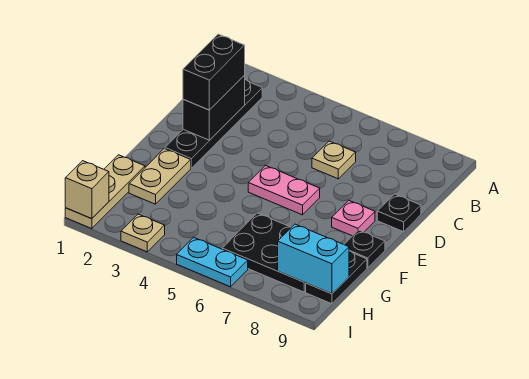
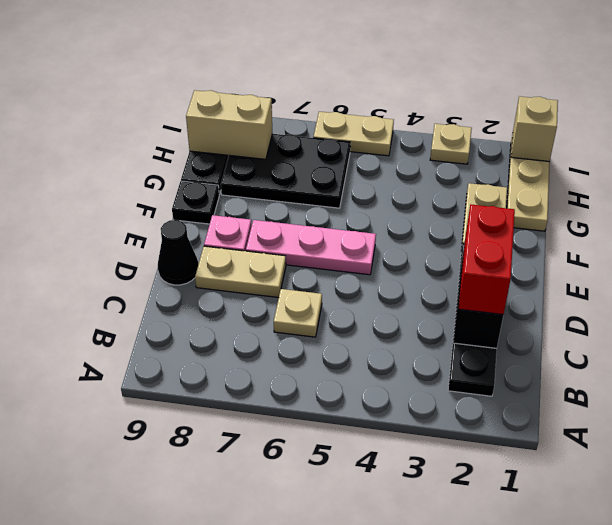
black brick C2:D2 level 3 -> red brick C2:D2 level 3
none -> tan plate D7:D8 level 1
black plate D9 level 1 -> black cone D9 level 1
pink plate E5:E6 level 1 -> pink plate E5:E7 level 1
cyan brick H8:H9 level 2 -> tan brick H8:H9 level 2
cyan plate I5:I6 level 1 -> tan plate I5:I6 level 1

